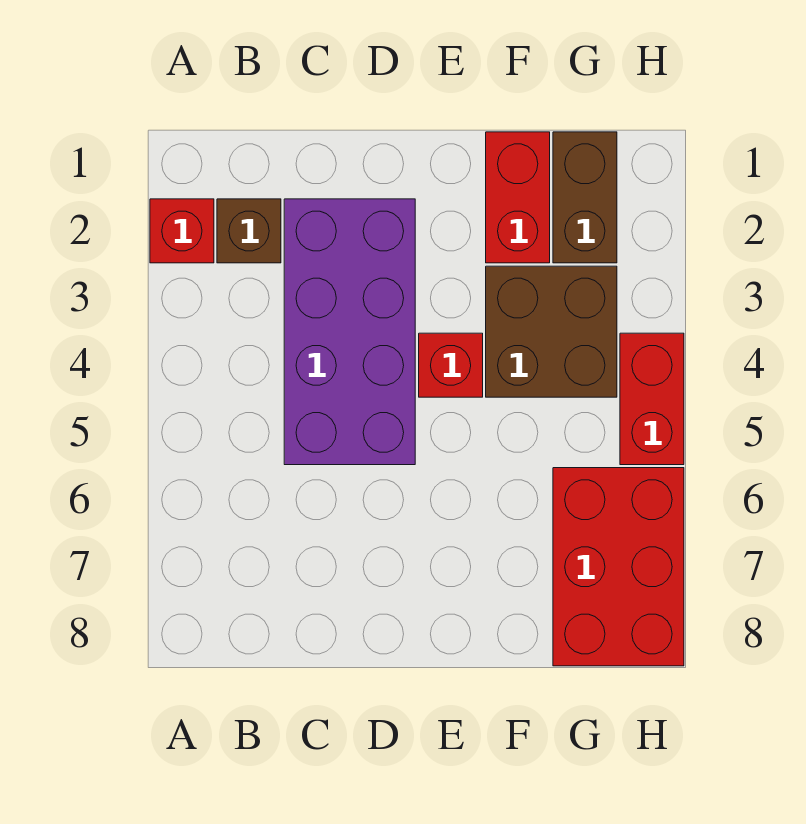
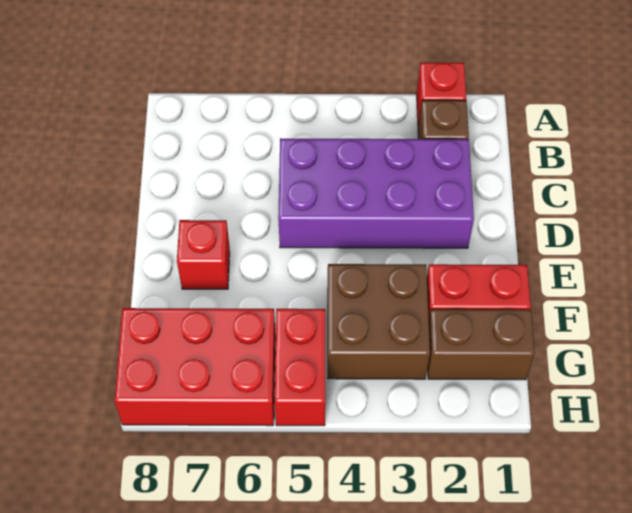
red brick E4 level 1 -> red brick E7 level 1
red brick H4:H5 level 1 -> red brick G5:H5 level 1

